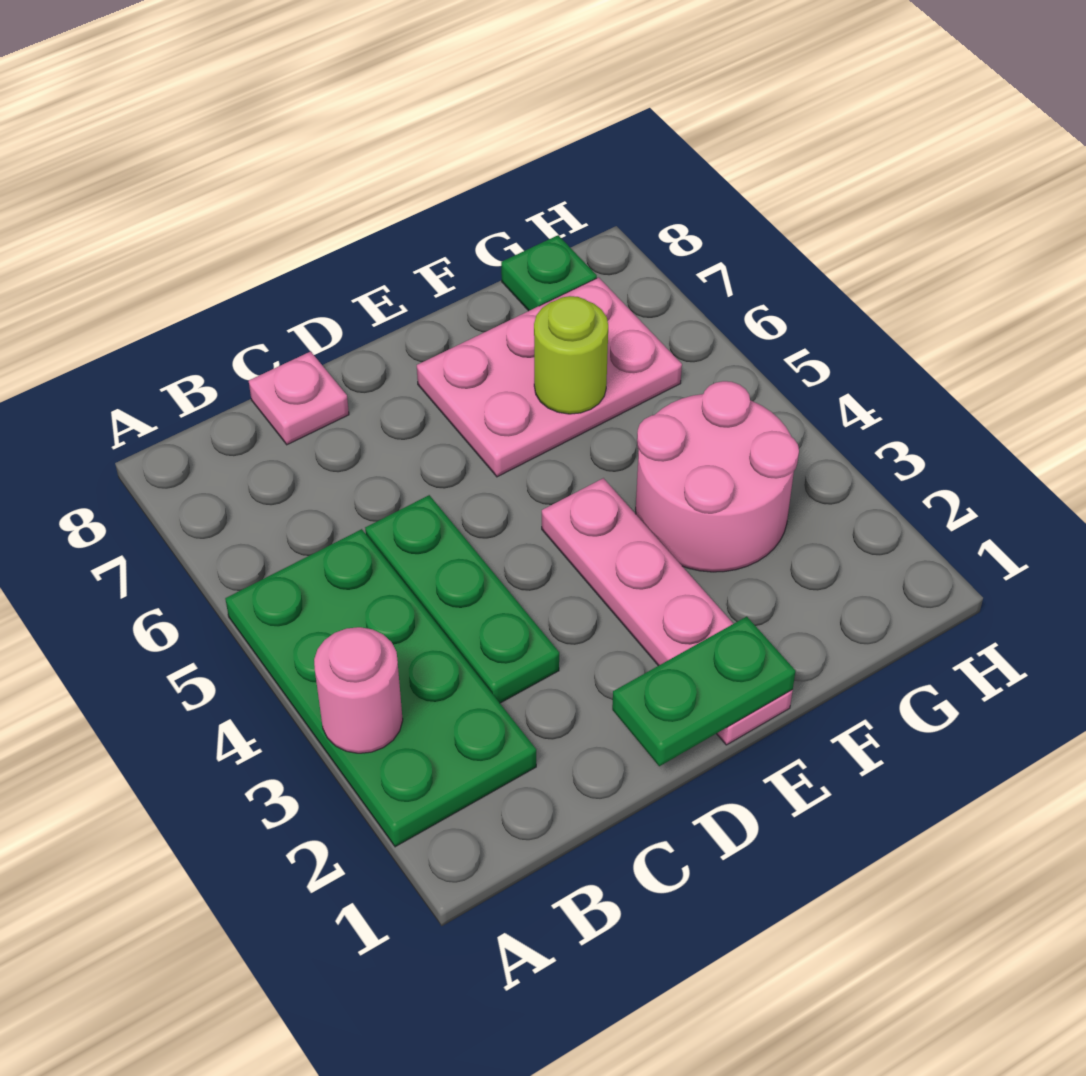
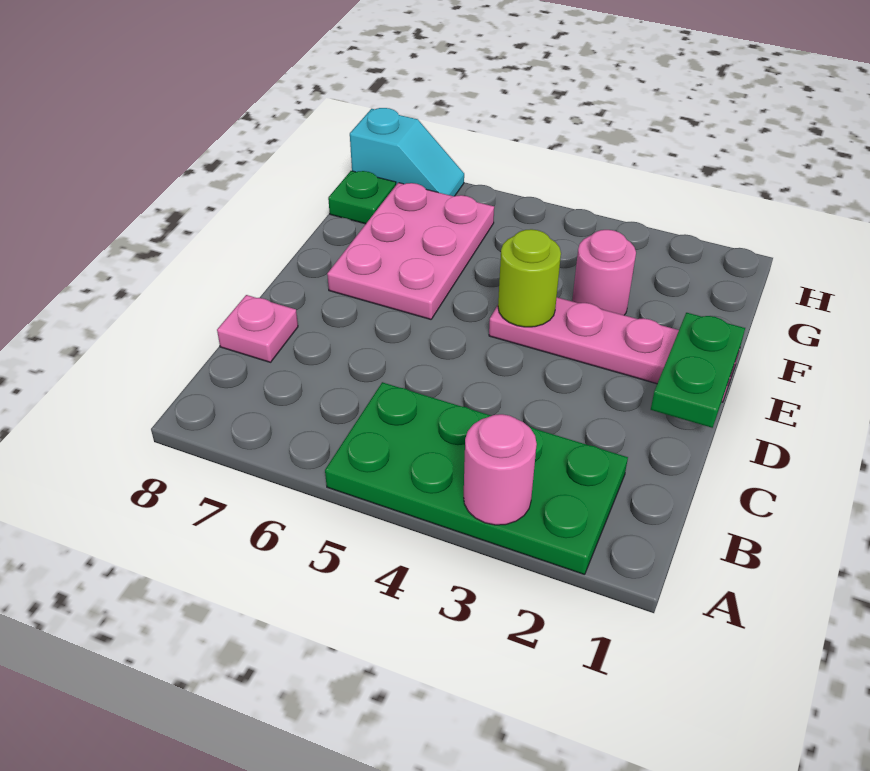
green plate C3:C5 level 1 -> none
pink round brick F3:G4 level 1 -> pink round brick F3 level 1
lime round brick F6 level 2 -> lime round brick E4 level 2
none -> cyan slope H7:H8 level 1 top 8

